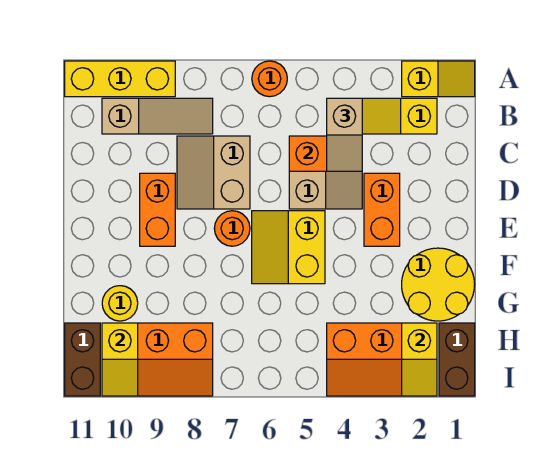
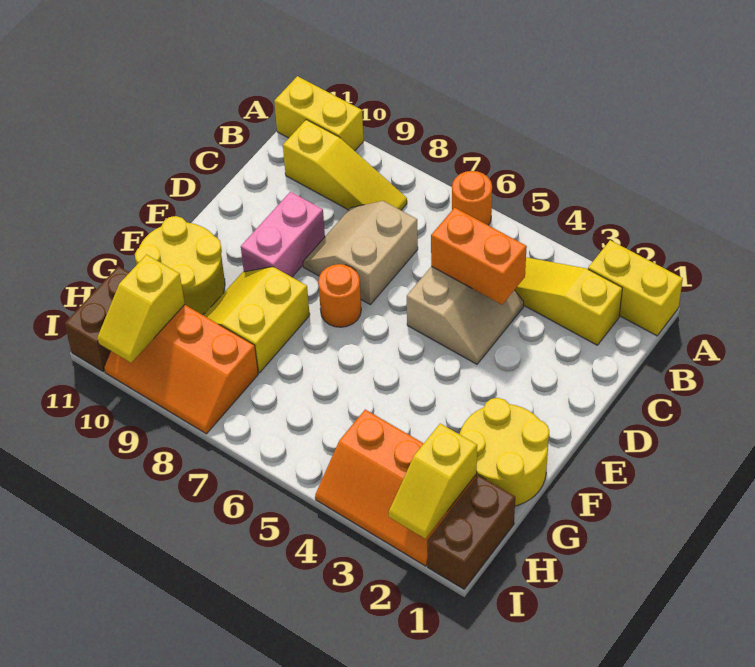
yellow slope A1:A2 level 1 top 2 -> yellow brick A1:A2 level 1
yellow brick A9:A11 level 1 -> yellow brick A10:A11 level 1
tan slope B4:C4 level 3 top B -> none
tan slope B8:B10 level 1 top 10 -> yellow slope B8:B10 level 1 top 10
orange brick D3:E3 level 1 -> none
orange brick D9:E9 level 1 -> pink brick D9:E9 level 1
yellow slope E5:F6 level 1 top 5 -> yellow slope F8:G9 level 1 top 8
yellow round brick G10 level 1 -> yellow round brick F10:G11 level 1

